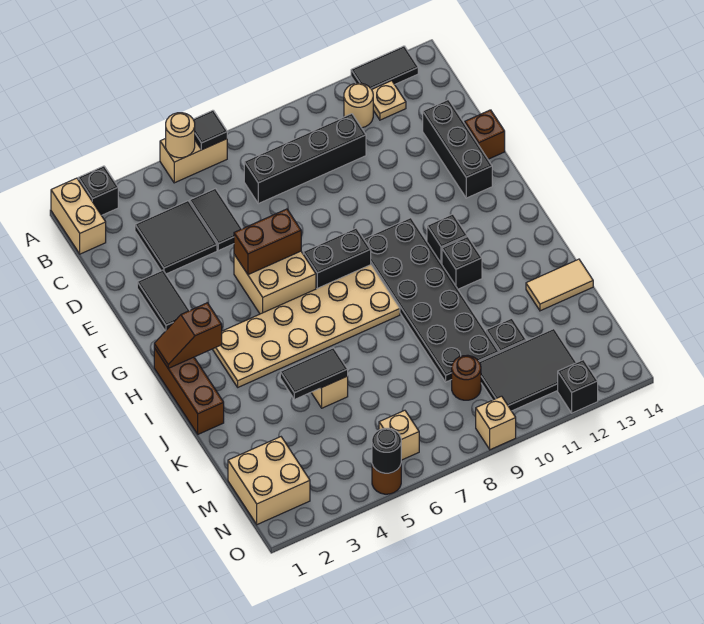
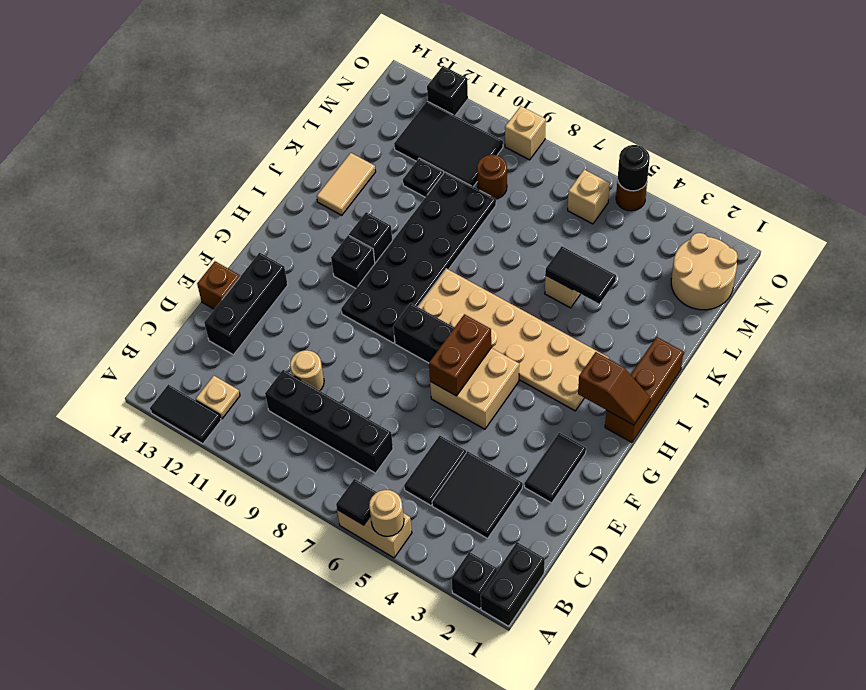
tan brick A1:B1 level 1 -> black brick A1:B1 level 1
tan round brick B11 level 1 -> tan round brick D10 level 1
brown brick F5:F6 level 2 -> brown brick F6:G6 level 2
tan tile K13:K14 level 1 -> tan tile J13:K13 level 1
tan brick M1:N2 level 1 -> tan round brick M1:N2 level 1

